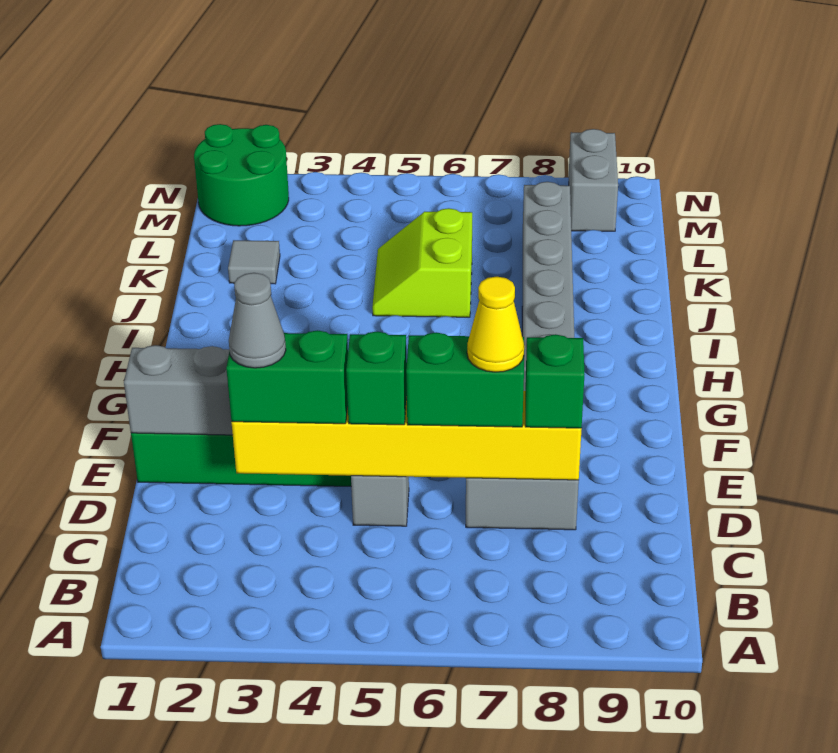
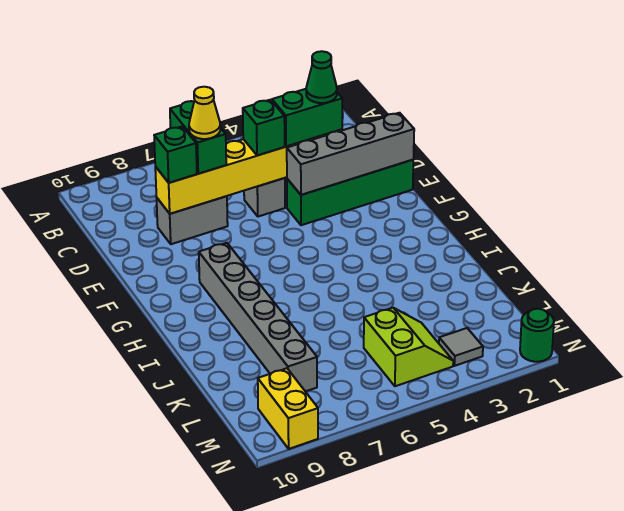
grey cone D3 level 4 -> green cone D3 level 4
green brick D6:D7 level 3 -> green brick C7:D7 level 3
lime slope J5:K6 level 1 top 6 -> lime slope L4:M5 level 1 top 5
grey tile K2 level 1 -> grey tile M3 level 1
green round brick M1:N2 level 1 -> green round brick N1 level 1
grey brick M9:N9 level 1 -> yellow brick M9:N9 level 1

